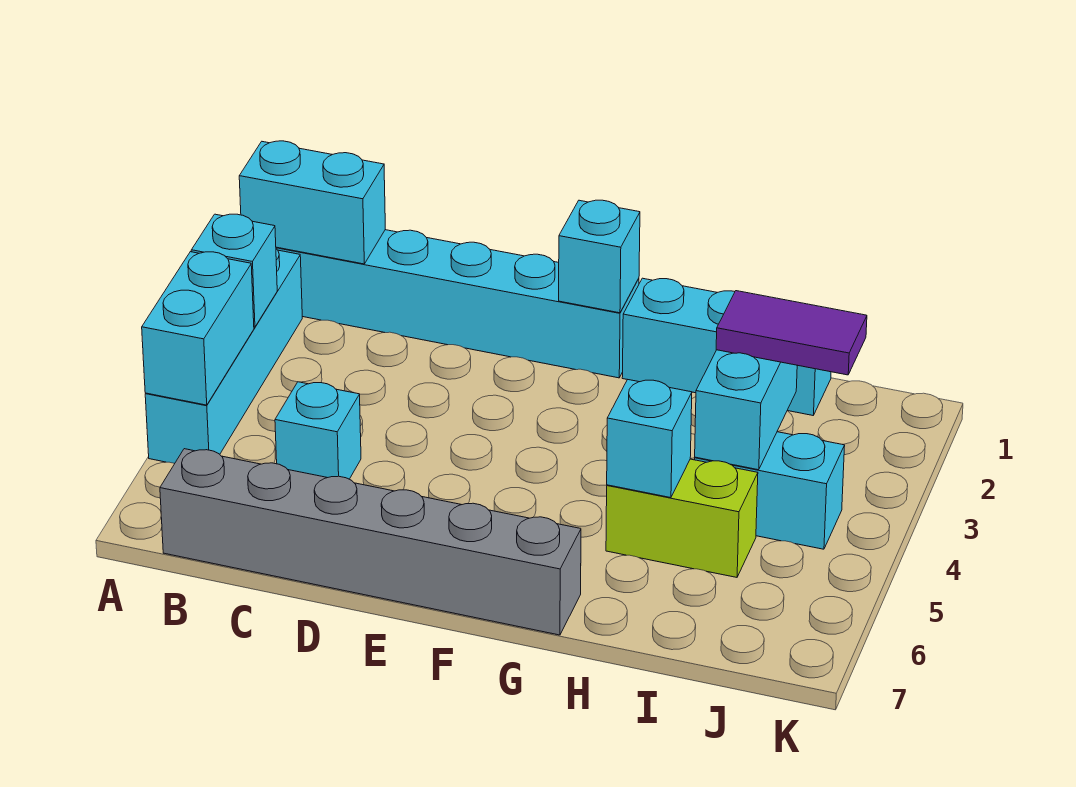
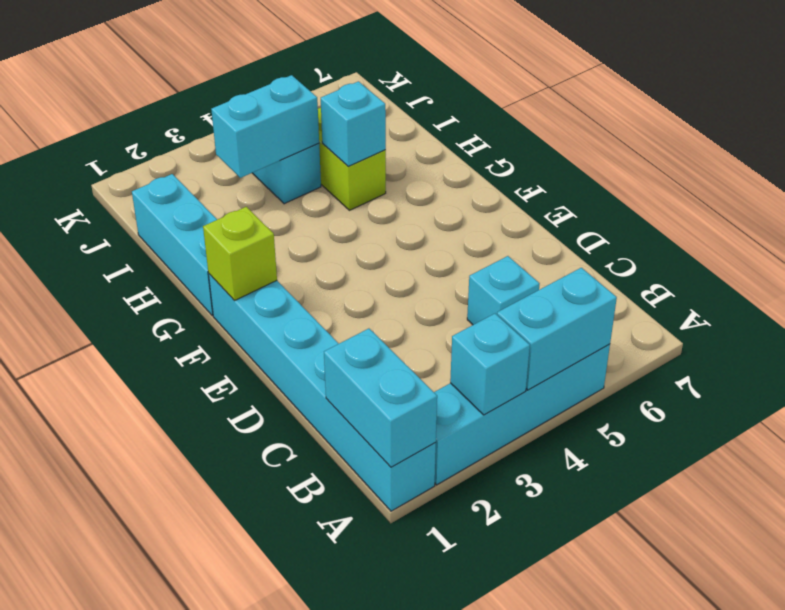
grey brick B7:G7 level 1 -> none
cyan brick F1 level 2 -> lime brick F1 level 2
purple tile I3:J3 level 3 -> none

